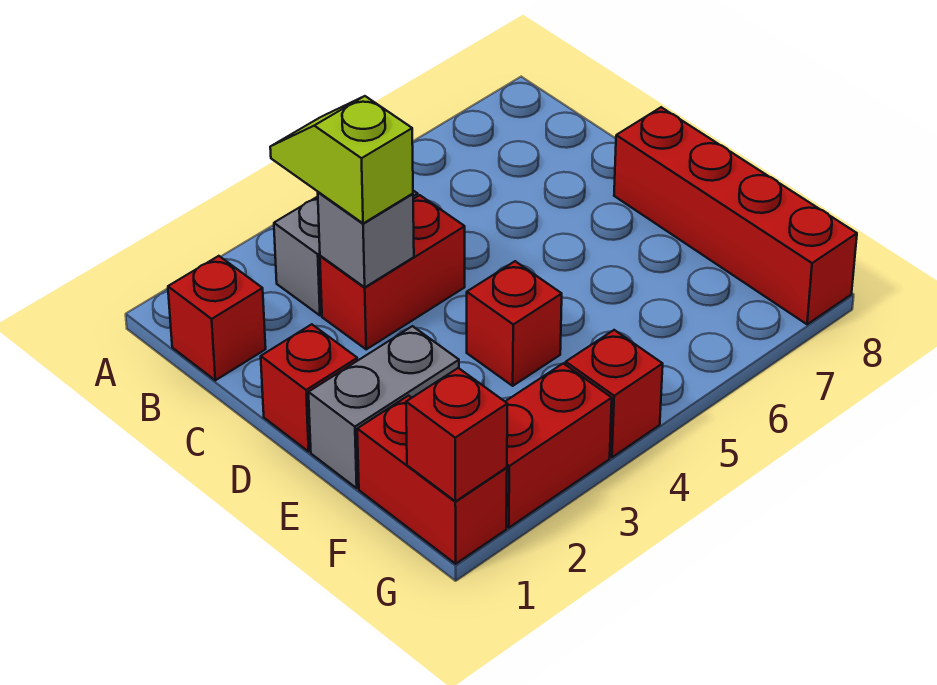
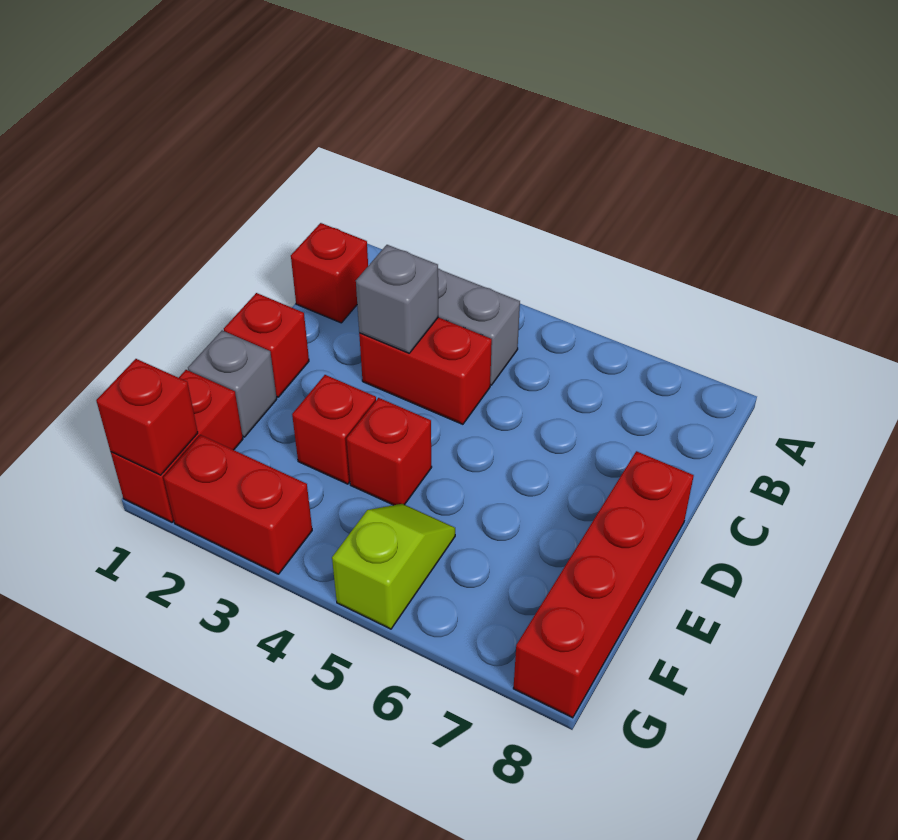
lime slope B3:C3 level 3 top C -> lime slope F5:G5 level 1 top G
grey brick E1:E2 level 1 -> grey brick E1 level 1
red brick G4 level 1 -> red brick E3 level 1

